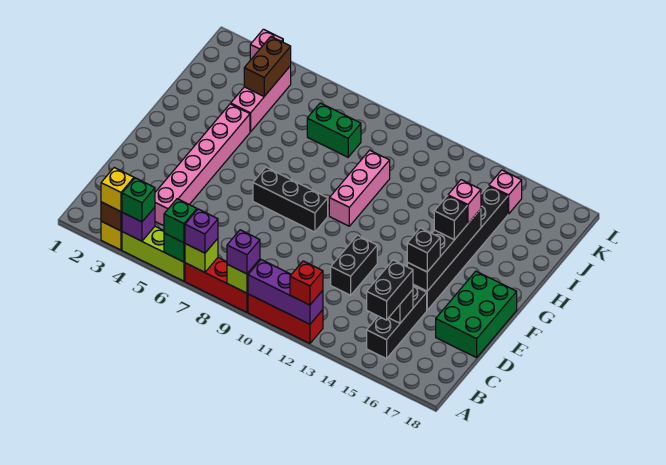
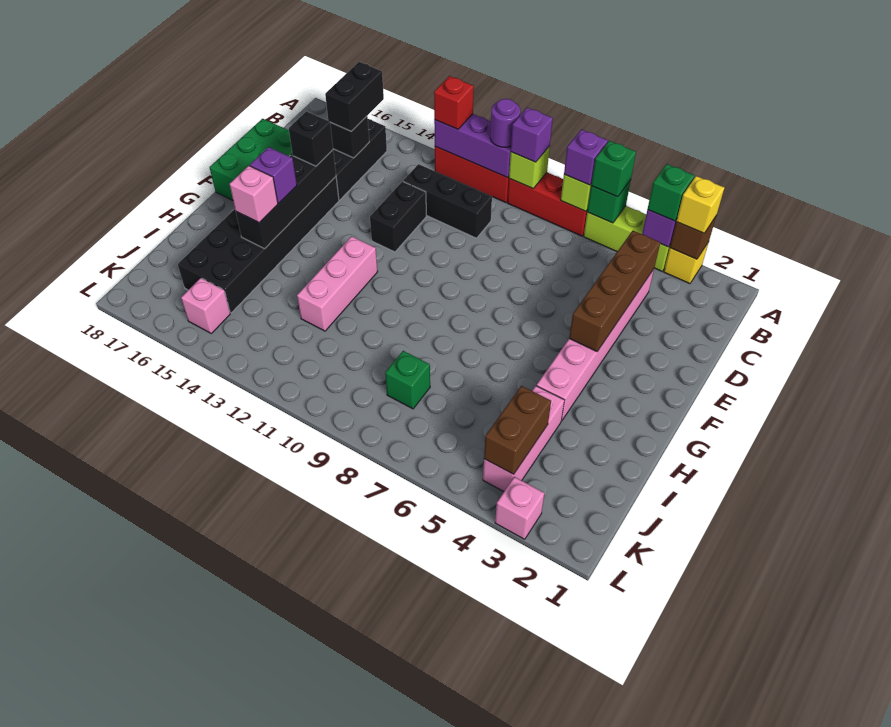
none -> purple round brick A10 level 3
none -> brown brick C4:F4 level 2
black brick E15:J15 level 1 -> black brick E15:J16 level 1
black brick F7:F9 level 1 -> black brick C10:C12 level 1
pink brick G10:I10 level 1 -> pink brick G12:I12 level 1
black brick G15 level 3 -> purple brick G15 level 3
green brick J7:J8 level 1 -> green brick J8 level 1

